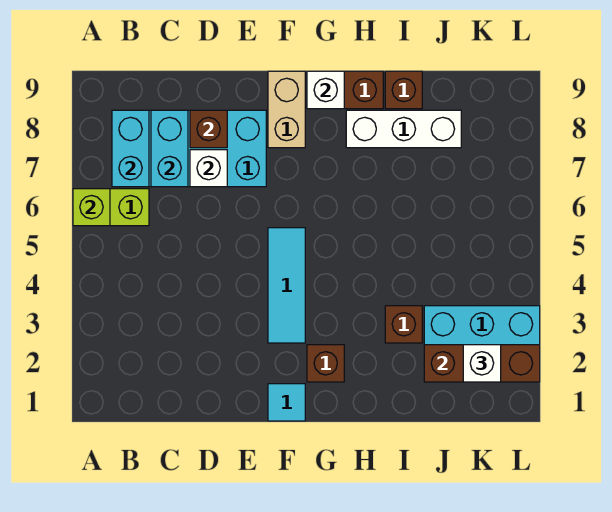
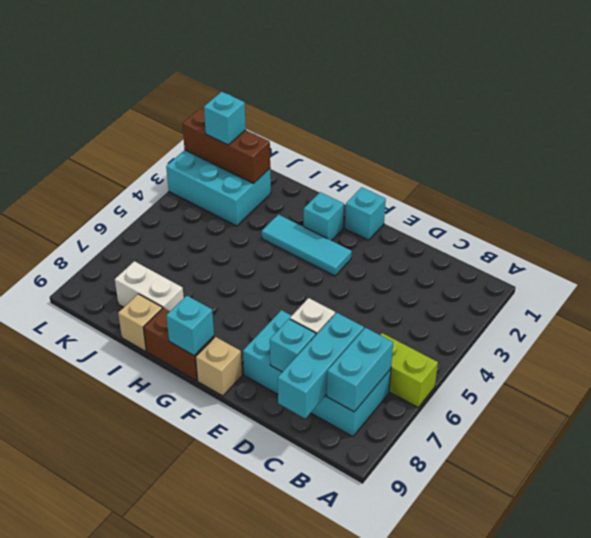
lime brick A6 level 2 -> none
cyan brick C7:C8 level 2 -> cyan brick C7:C9 level 2
brown brick D8 level 2 -> cyan brick D8 level 2
cyan tile F1 level 1 -> cyan brick F1 level 1
cyan tile F3:F5 level 1 -> cyan tile F3:H3 level 1
tan brick F8:F9 level 1 -> tan brick F9 level 1
brown brick G2 level 1 -> cyan brick G2 level 1
white brick G9 level 2 -> cyan brick G9 level 2
white brick H8:J8 level 1 -> white brick I8:J8 level 1
brown brick I3 level 1 -> none
brown brick I9 level 1 -> tan brick I9 level 1
white brick K2 level 3 -> cyan brick K2 level 3

